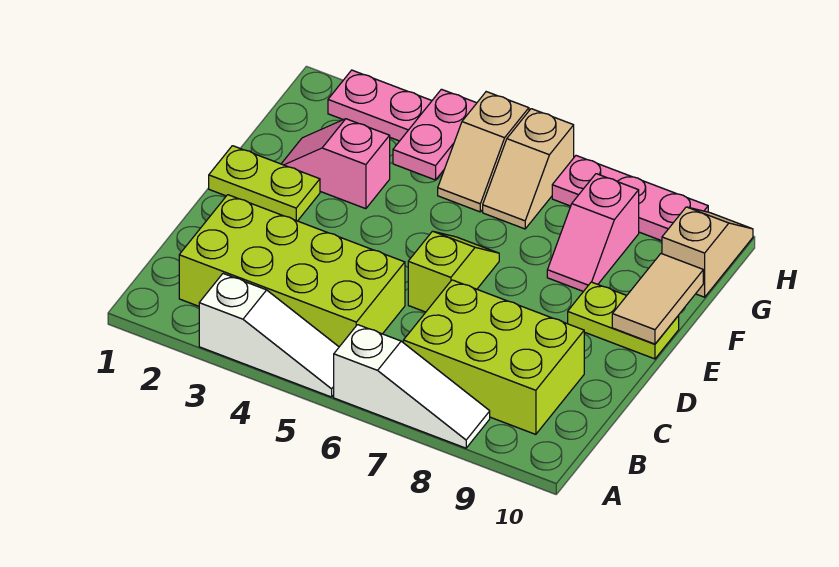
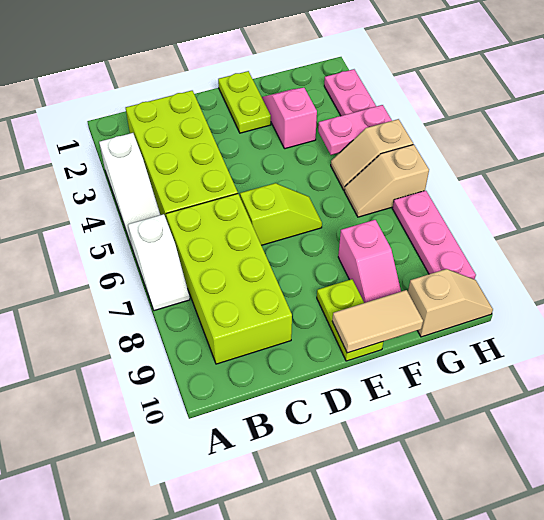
white slope A6:A8 level 1 top 6 -> white slope A6:A7 level 1 top 6
lime brick B7:C9 level 1 -> lime brick B6:C9 level 1
pink slope F8:G8 level 1 top G -> pink slope F8:F9 level 1 top 8

